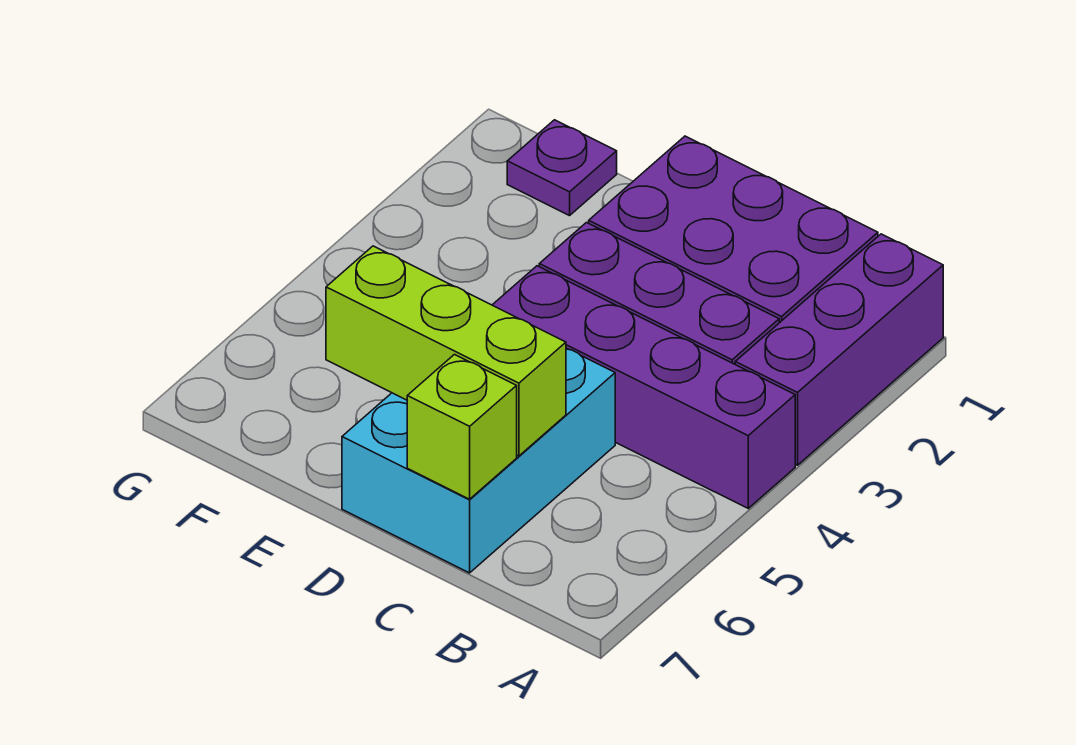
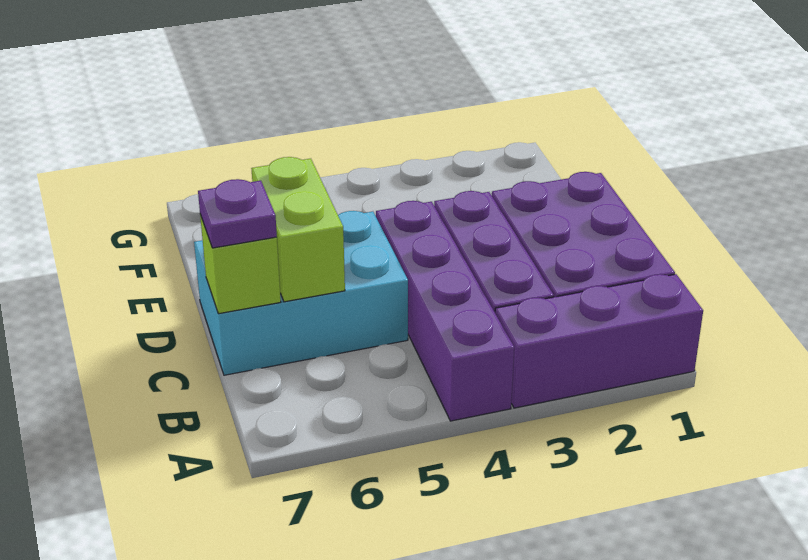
lime brick C6:E6 level 2 -> lime brick C6:D6 level 2
purple plate F1 level 1 -> purple plate C7 level 3

